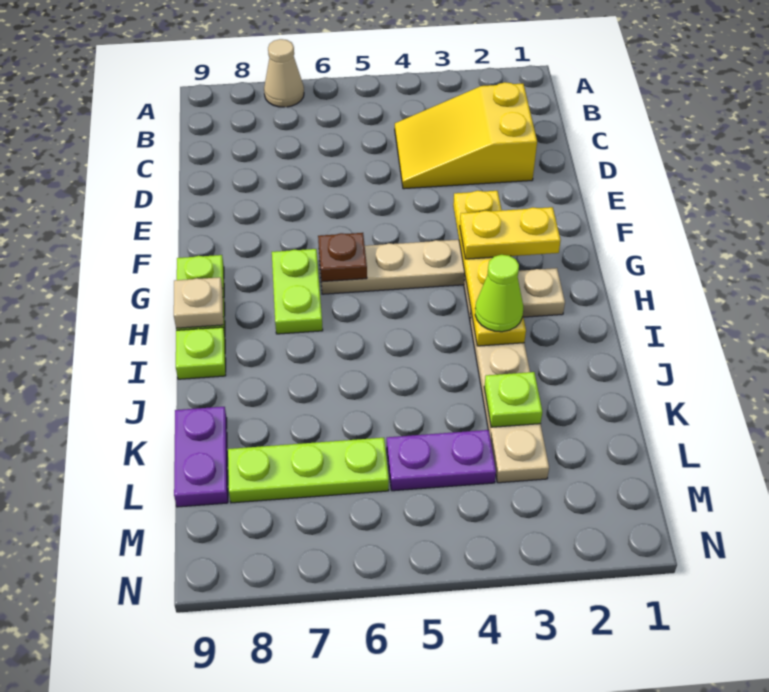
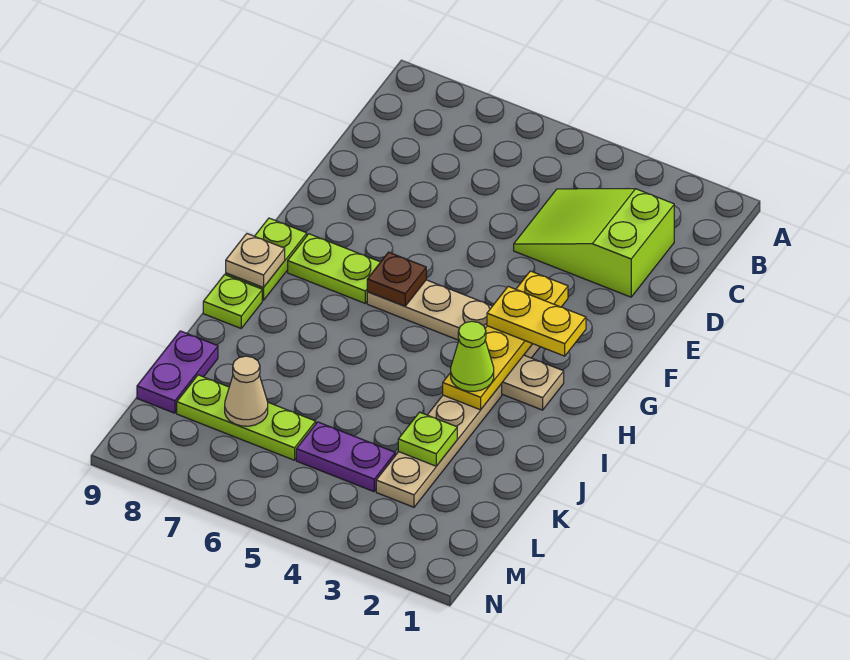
tan cone A7 level 1 -> tan cone L7 level 2
yellow slope C2:D4 level 1 top 2 -> lime slope C2:D4 level 1 top 2
lime plate G7:H7 level 1 -> lime plate G7:G8 level 1

